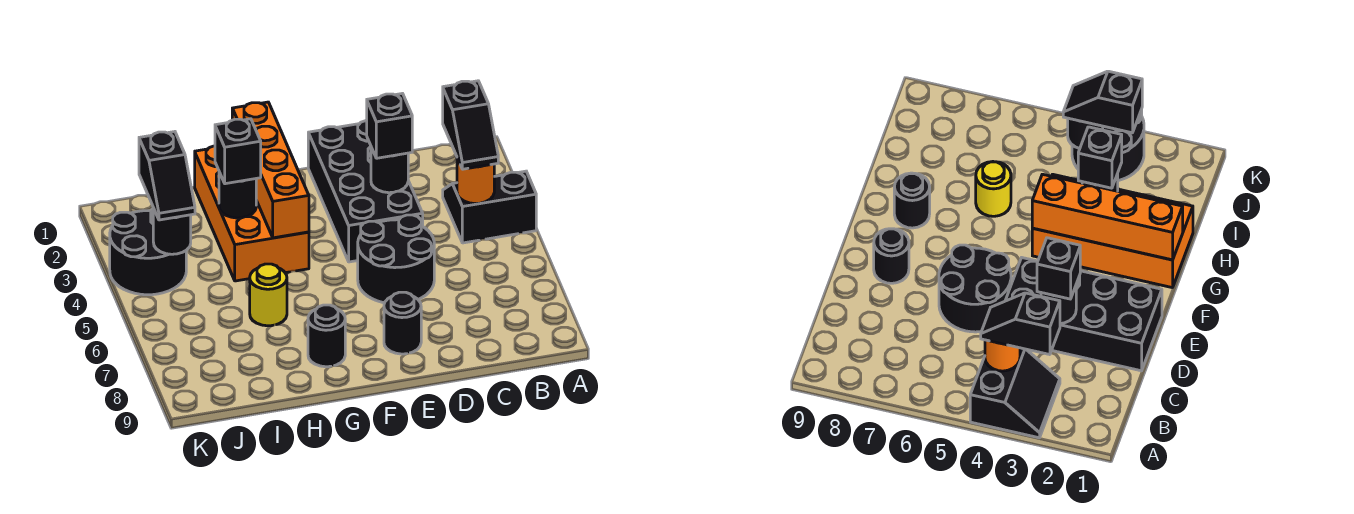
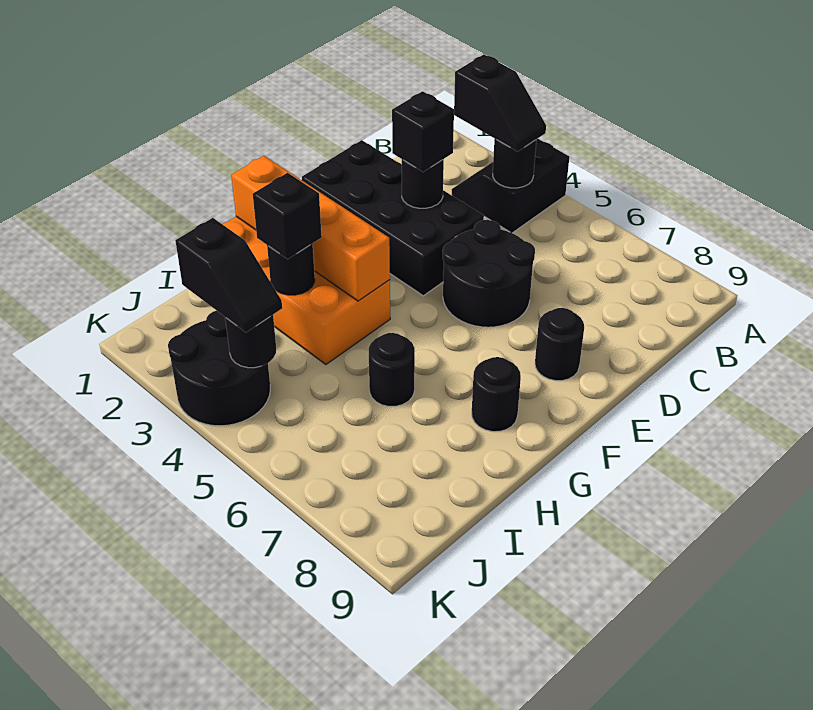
orange round brick B4 level 2 -> black round brick B4 level 2
yellow round brick H6 level 1 -> black round brick H6 level 1

